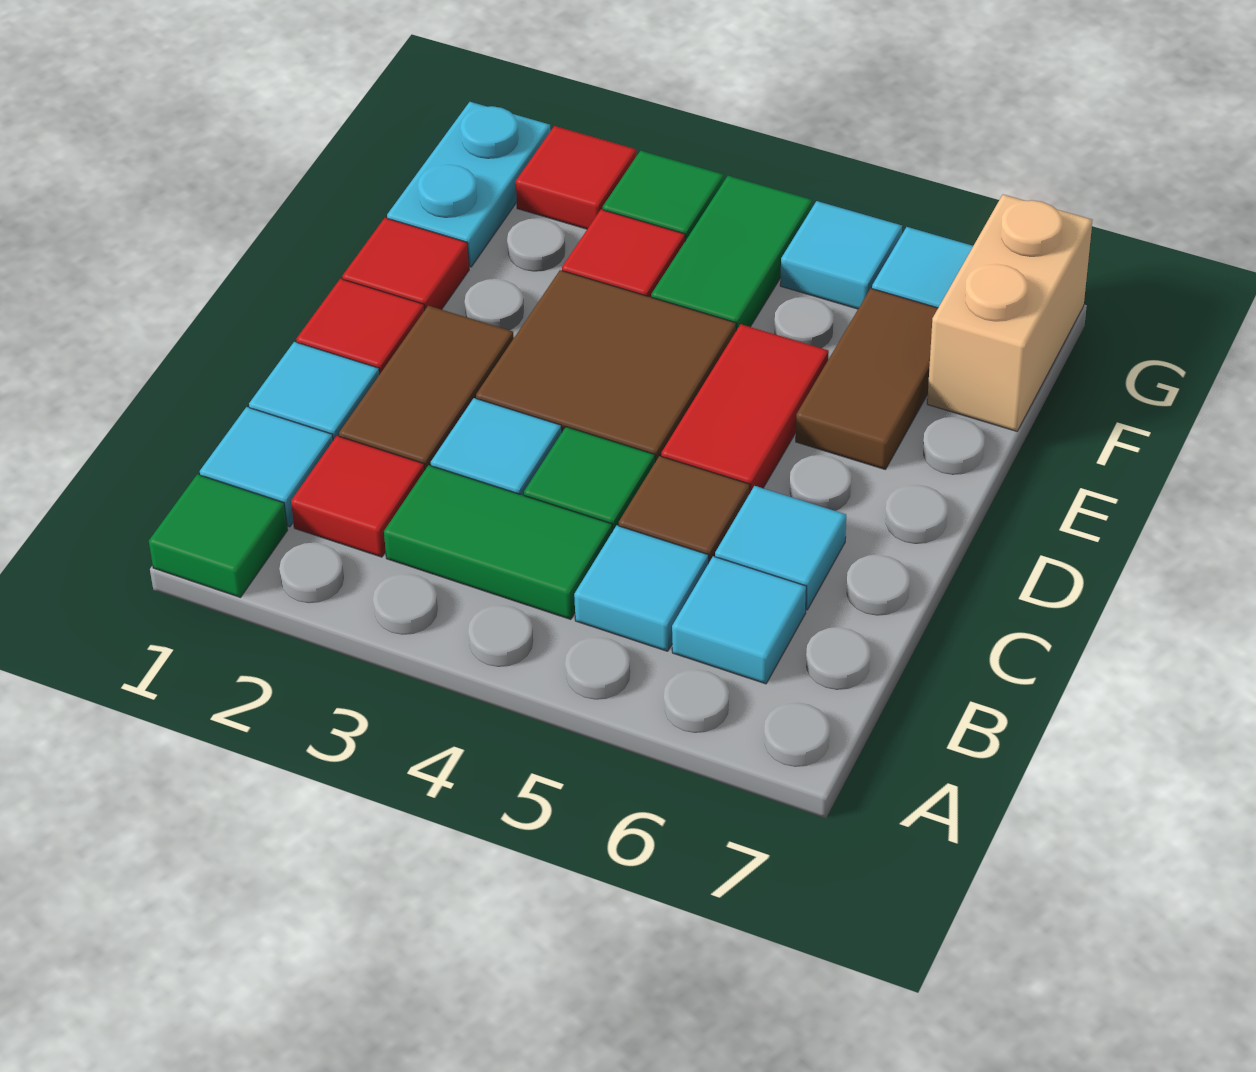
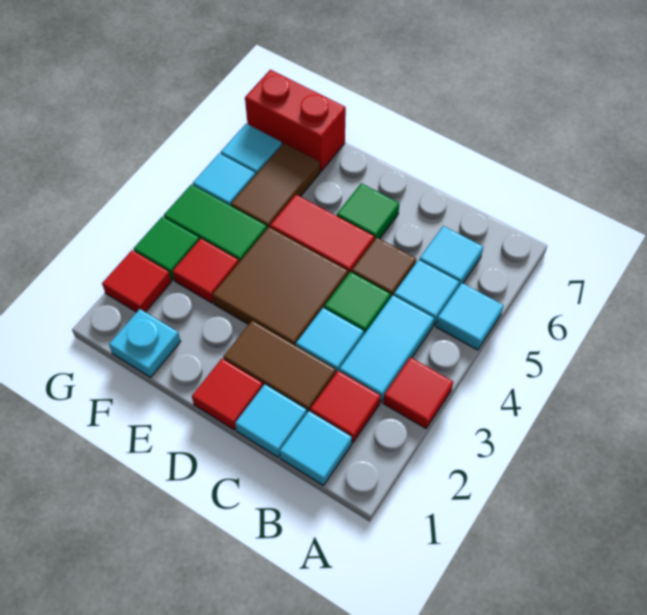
green tile A1 level 1 -> green tile D6 level 1
green tile B3:B4 level 1 -> cyan tile B3:B4 level 1
cyan tile C6 level 1 -> cyan tile A5 level 1
red tile E1 level 1 -> red tile A3 level 1
brown tile E6:F6 level 1 -> brown tile F5:F6 level 1
cyan plate F1:G1 level 1 -> cyan plate F1 level 1
tan brick F7:G7 level 1 -> red brick F7:G7 level 1

